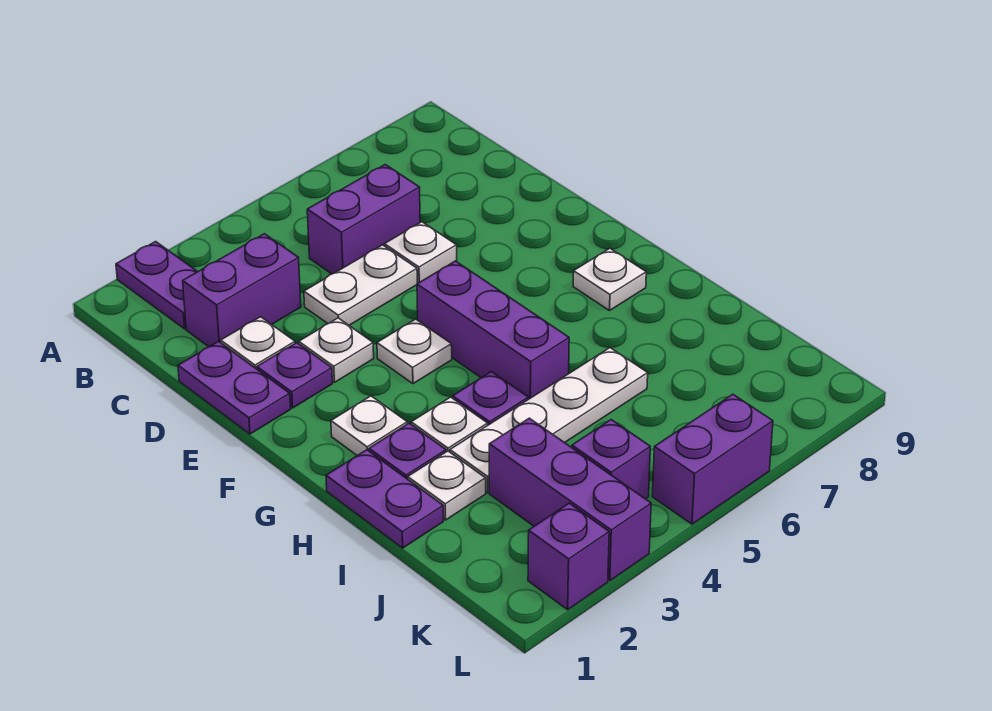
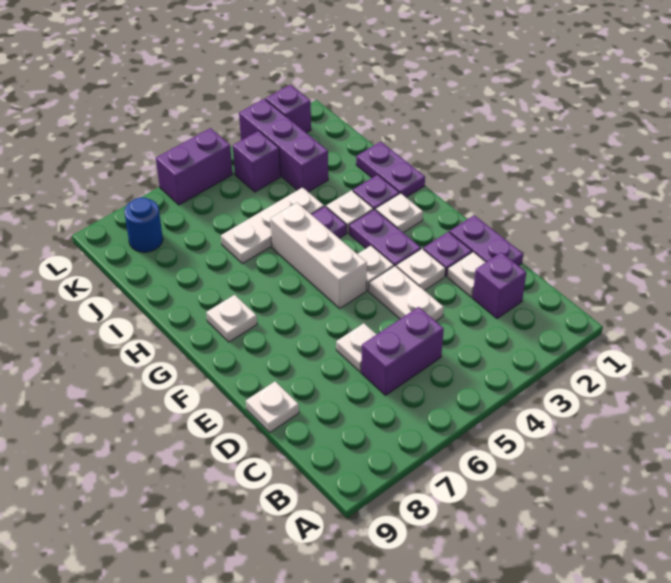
purple plate A2:B2 level 1 -> purple plate F3:G3 level 1
purple brick C2:C3 level 1 -> purple brick C2 level 1
white plate D4:D5 level 1 -> white plate D4:E4 level 1
purple brick F5:H5 level 1 -> white brick F5:H5 level 1
white plate I2 level 1 -> white plate D9 level 1
white plate I3:I6 level 1 -> white plate I4:I6 level 1
none -> blue round brick K8 level 1

